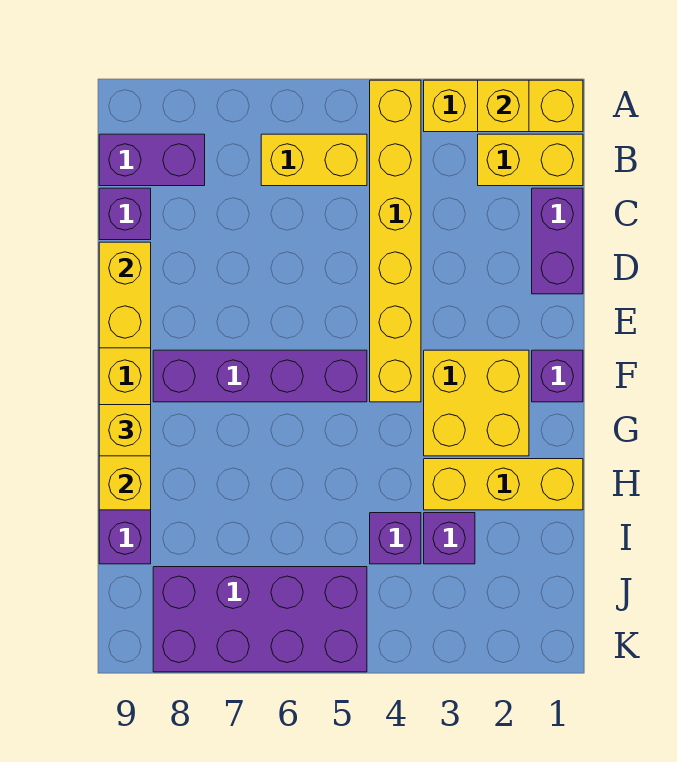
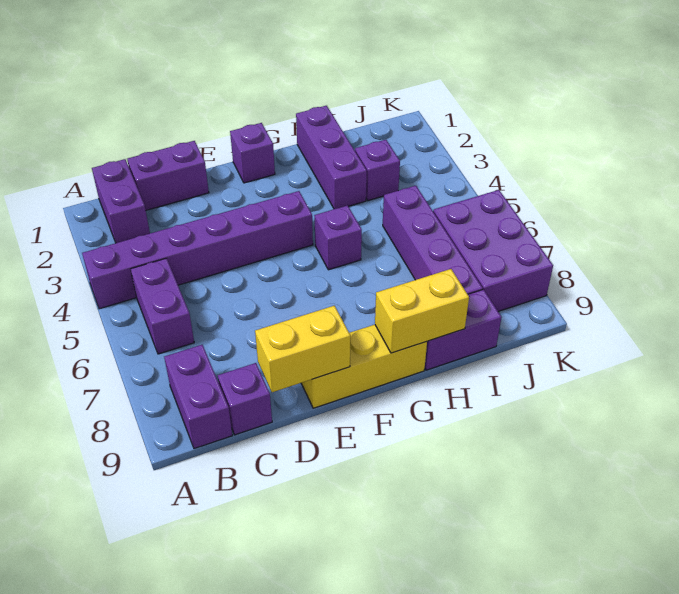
yellow brick A1:A3 level 1 -> none
yellow brick A2 level 2 -> none
yellow brick A4:F4 level 1 -> purple brick A4:F4 level 1
yellow brick B1:B2 level 1 -> purple brick B1:B2 level 1
yellow brick B5:B6 level 1 -> purple brick B5:B6 level 1
yellow brick F2:G3 level 1 -> none
purple brick F5:F8 level 1 -> purple brick I5:I8 level 1
yellow brick G9 level 3 -> none
yellow brick H1:H3 level 1 -> purple brick H1:H3 level 1
purple brick I4 level 1 -> purple brick G5 level 1
purple brick J5:K8 level 1 -> purple brick J6:K8 level 1

